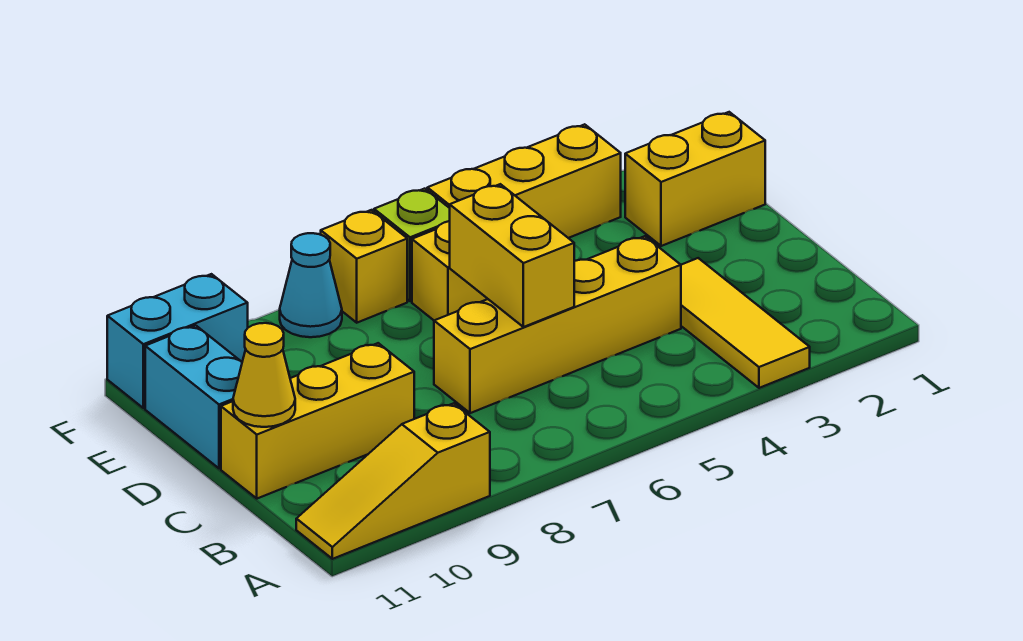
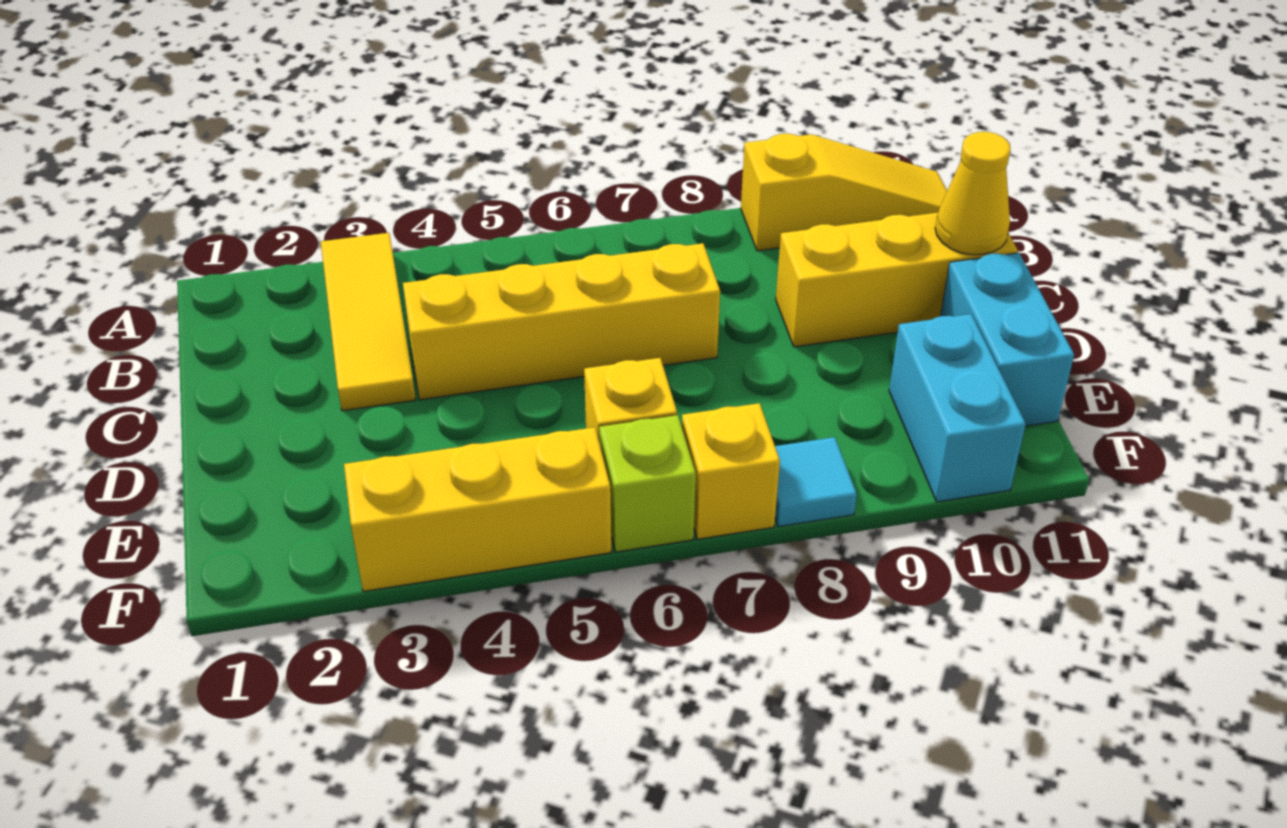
yellow brick C6:D6 level 2 -> none
yellow brick E1:E2 level 1 -> none
cyan cone F8 level 1 -> cyan tile F8 level 1
cyan brick F10:F11 level 1 -> cyan brick E10:F10 level 1

